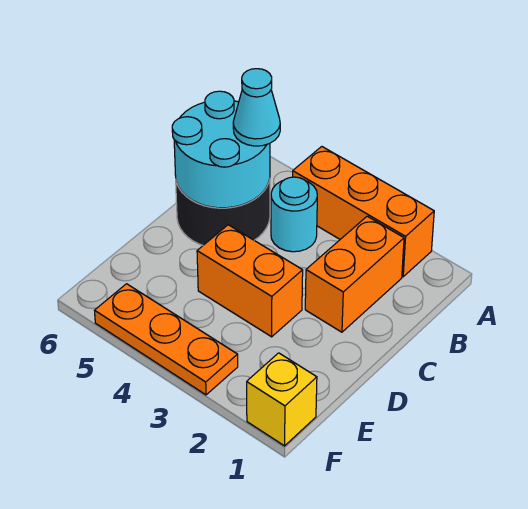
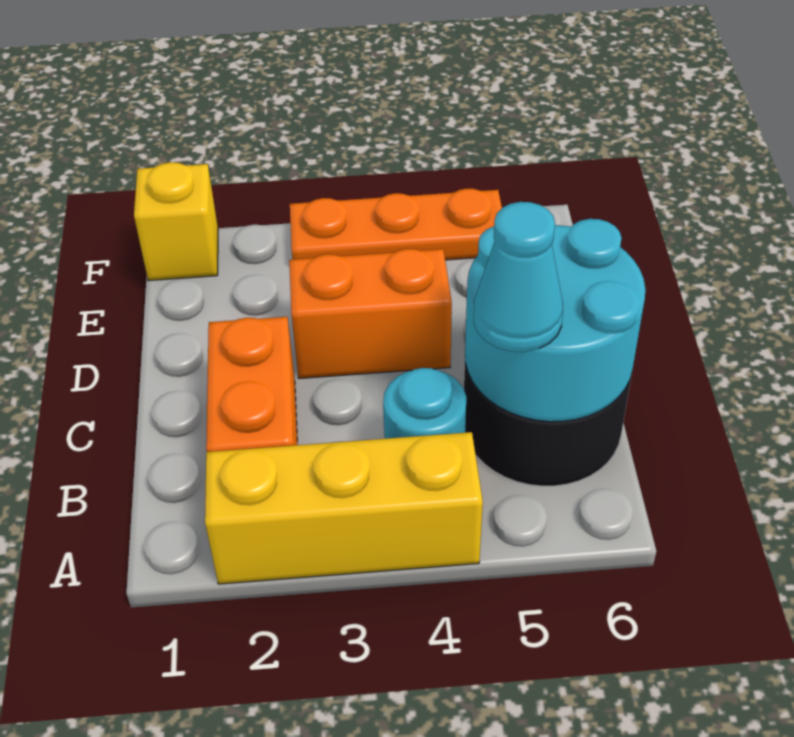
orange brick A2:A4 level 1 -> yellow brick A2:A4 level 1

